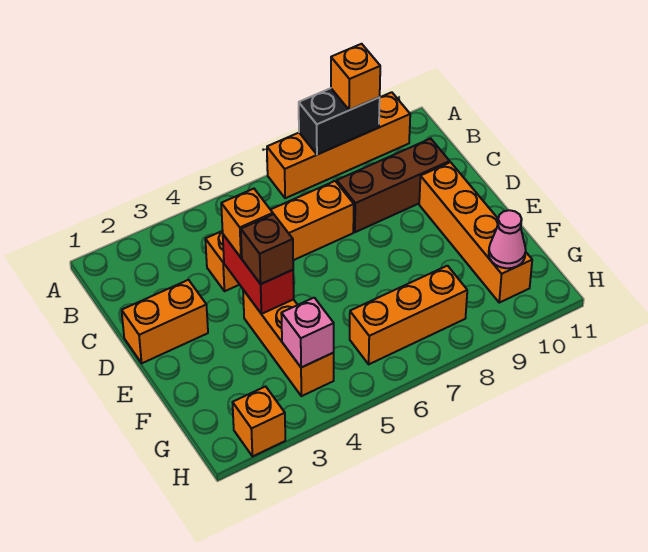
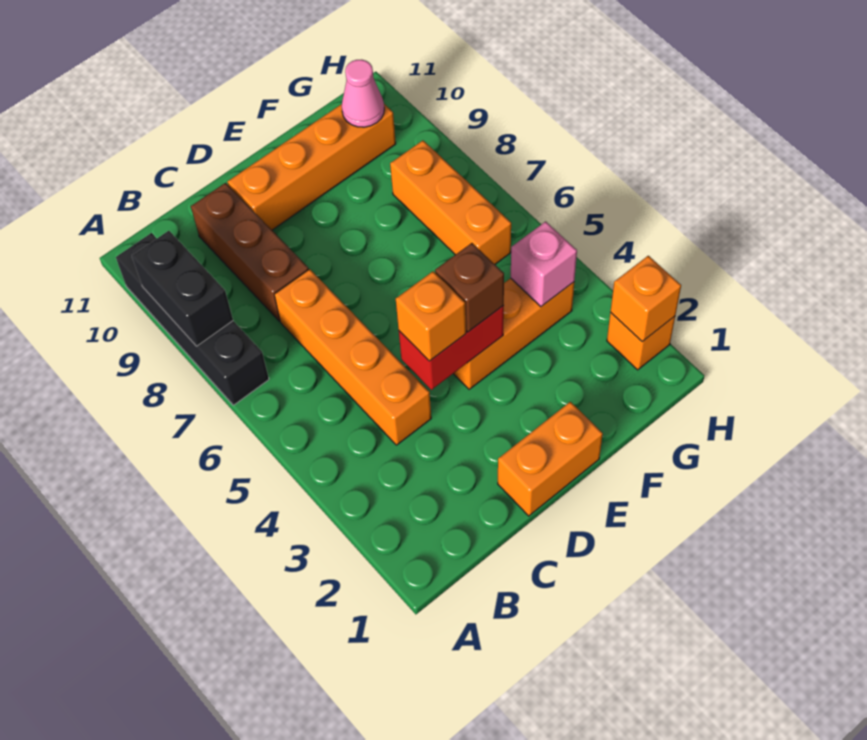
orange brick A7:A10 level 1 -> black brick A7:A10 level 1
orange brick A9 level 3 -> orange brick H2 level 2
orange brick D1:D2 level 1 -> orange brick D1:E1 level 1

